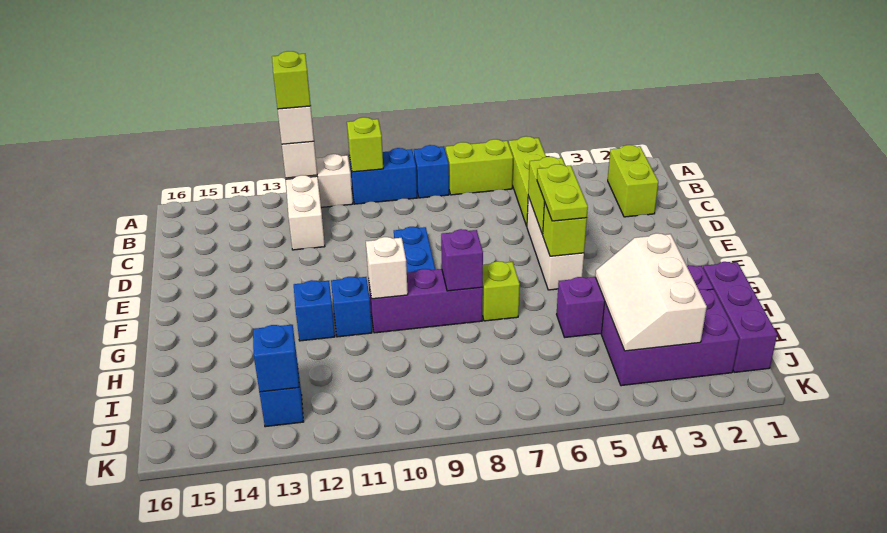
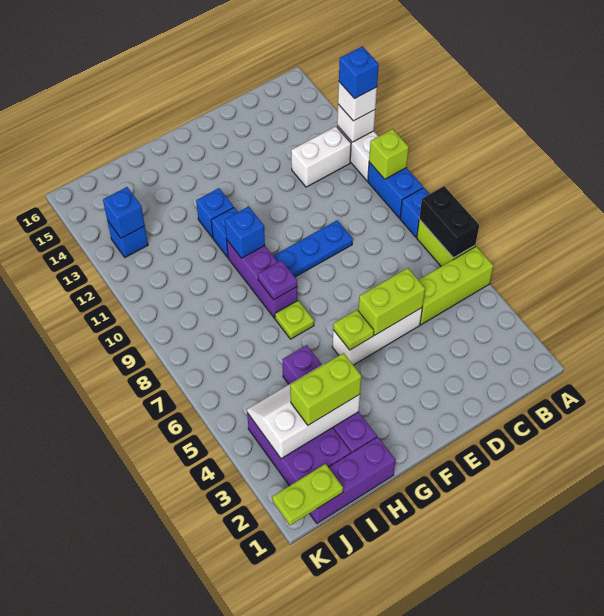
none -> black brick A6:A7 level 2
lime brick A12 level 4 -> blue brick A12 level 4
lime brick B2:C2 level 1 -> lime brick H3:I3 level 3
lime plate E5:F5 level 3 -> lime plate J1:K1 level 2
lime brick F5 level 2 -> lime plate F5 level 2
lime brick G7 level 1 -> lime plate G7 level 1
purple brick G8 level 2 -> purple plate G8 level 2
white brick G10 level 2 -> blue brick G10 level 2

